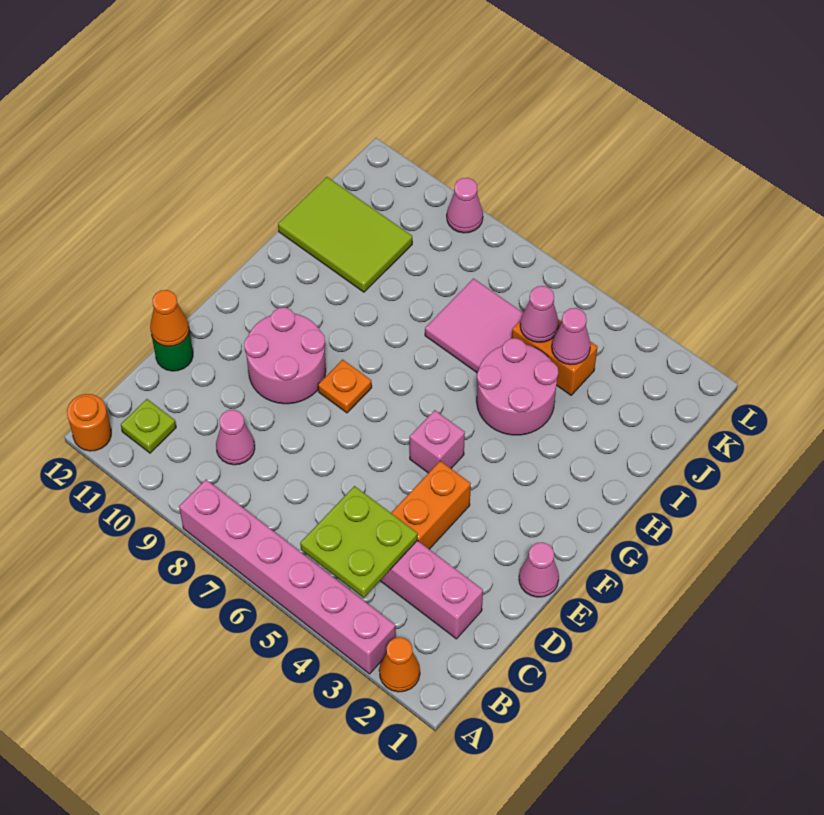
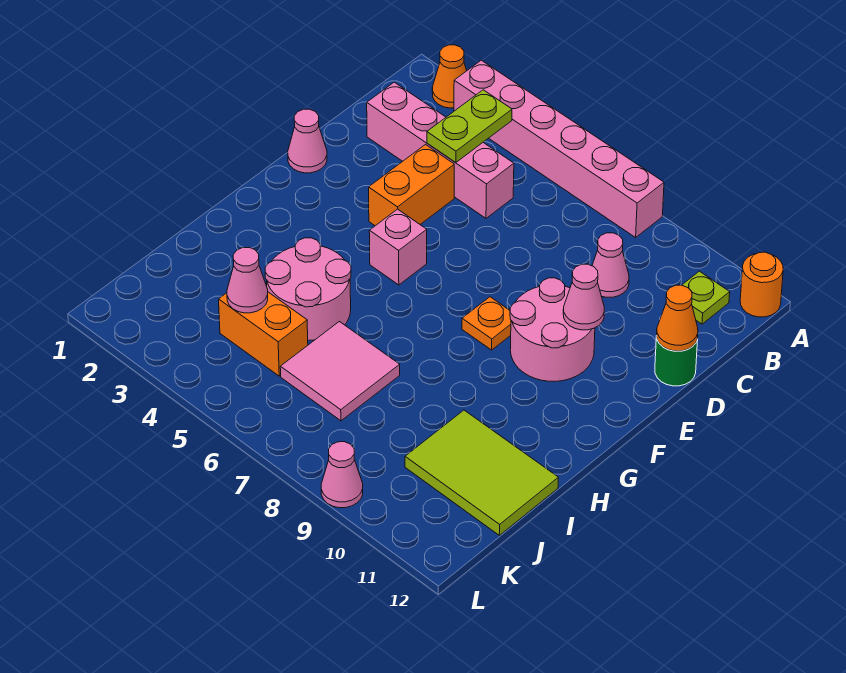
lime plate B4:C5 level 2 -> lime plate B4:C4 level 2
pink cone J5 level 2 -> pink cone E10 level 2

